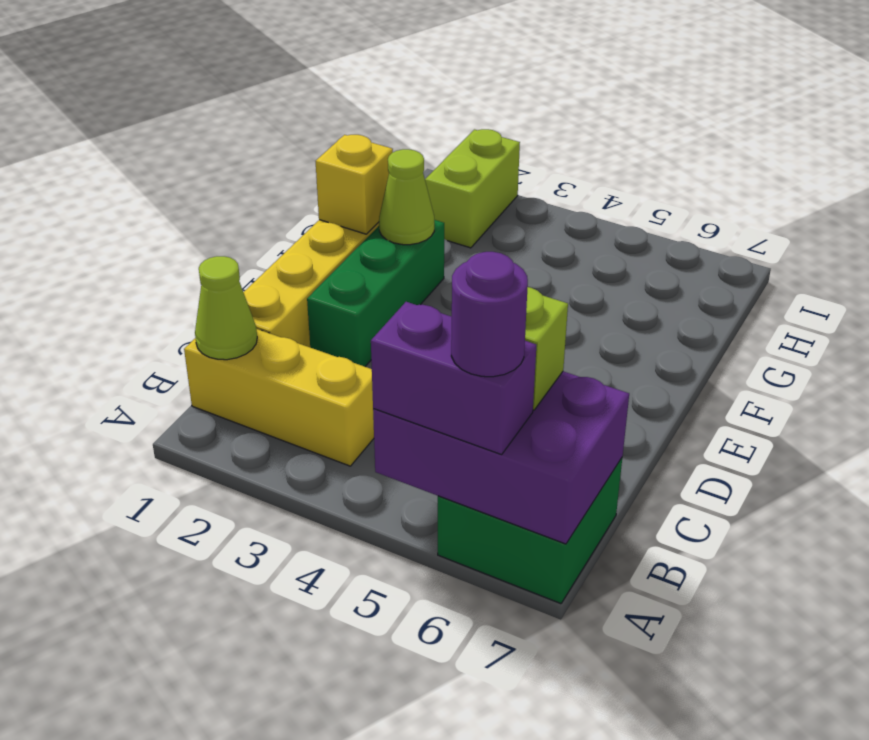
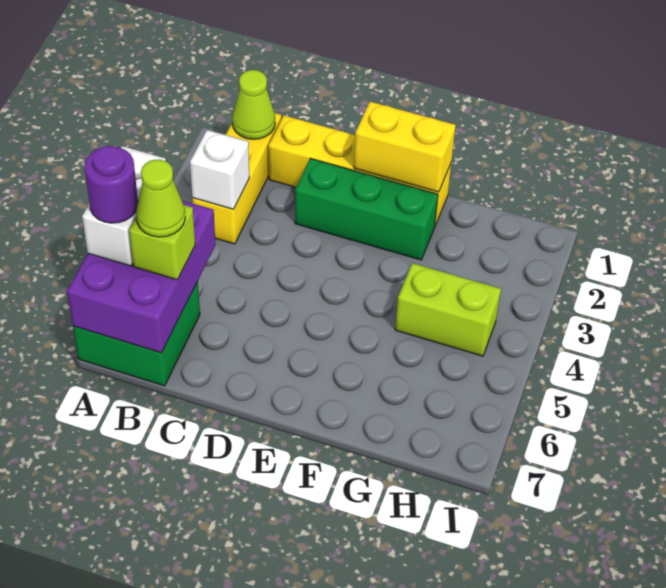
purple brick A5:A6 level 3 -> white brick A5:A6 level 3
none -> white brick B3 level 2
yellow brick F1 level 2 -> yellow brick E1:F1 level 2
lime cone F2 level 2 -> lime cone B6 level 4
lime brick H2:I2 level 1 -> lime brick G4:H4 level 1

